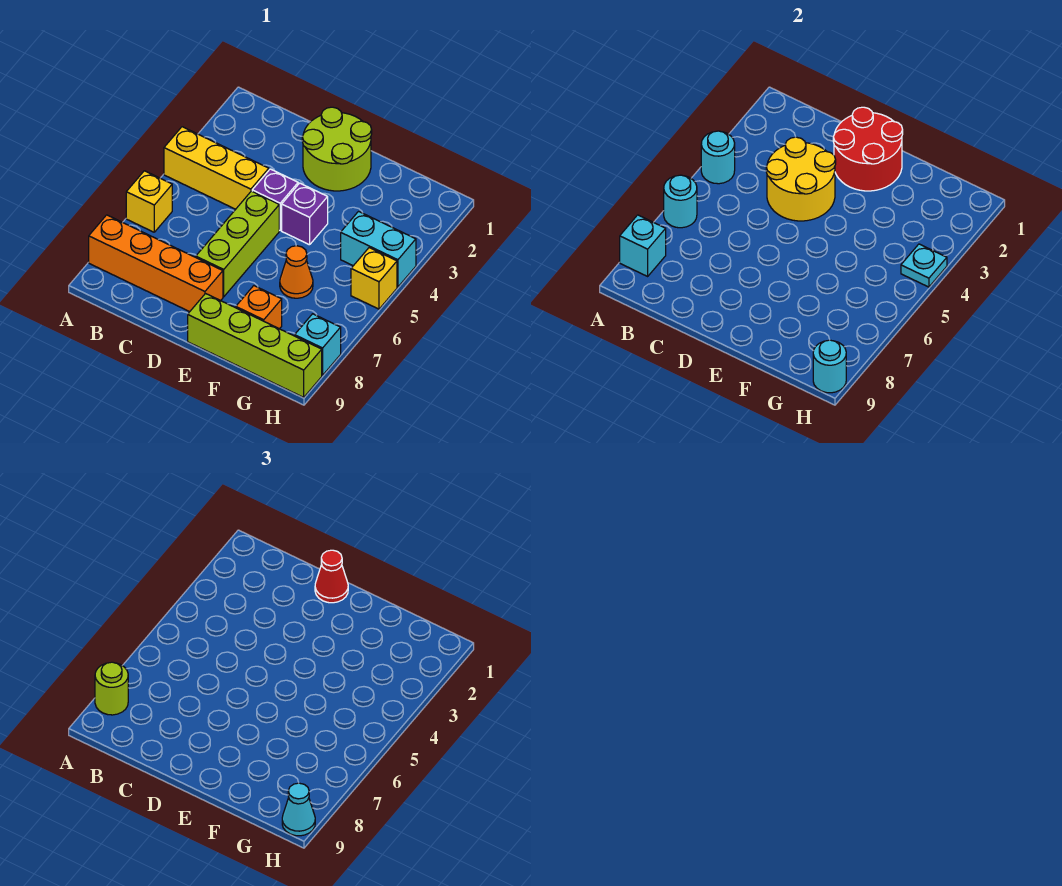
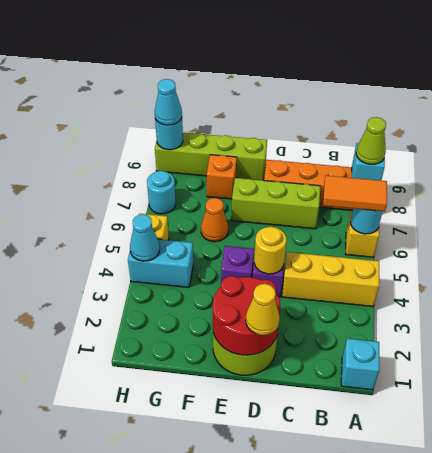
cyan round brick A4 level 2 -> cyan round brick H7 level 1
none -> orange tile A6:B6 level 3
lime round brick A8 level 3 -> lime cone A8 level 3
yellow round brick C3:D4 level 2 -> yellow round brick D4 level 2
red cone D1 level 3 -> yellow cone D1 level 3
lime brick D5:D7 level 1 -> lime brick C7:E7 level 1
cyan plate H4 level 2 -> cyan cone H4 level 2
cyan brick H8 level 1 -> cyan brick A1 level 1

